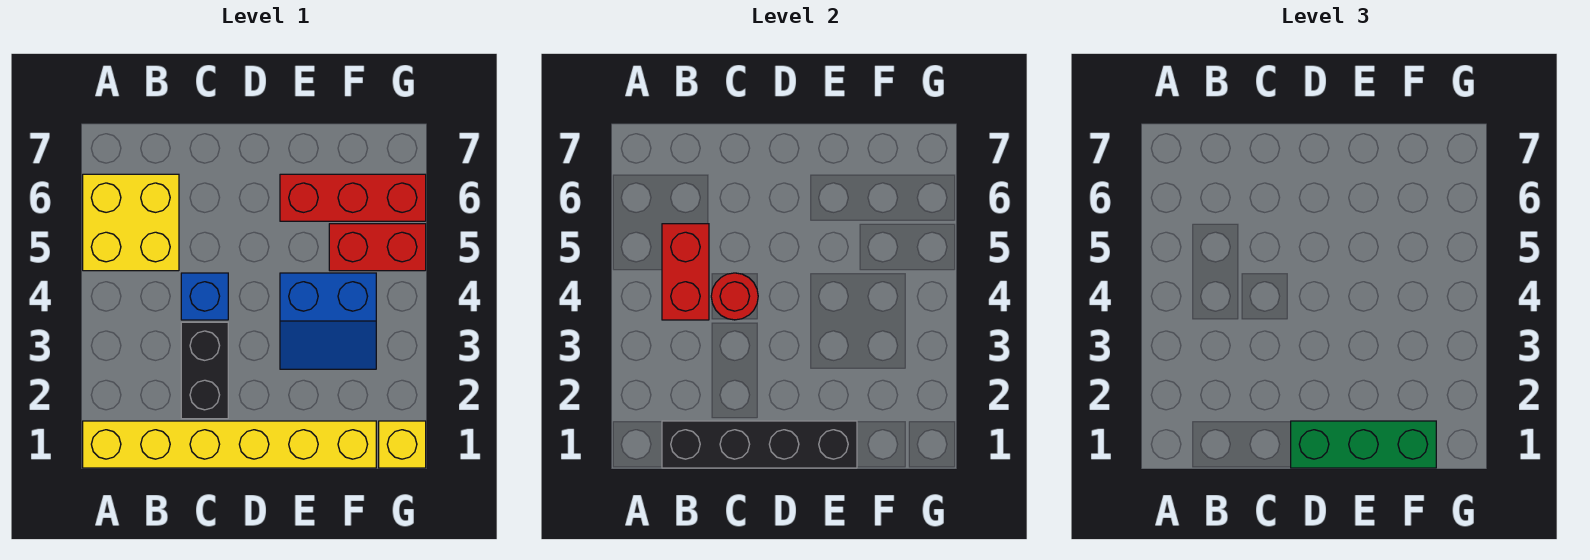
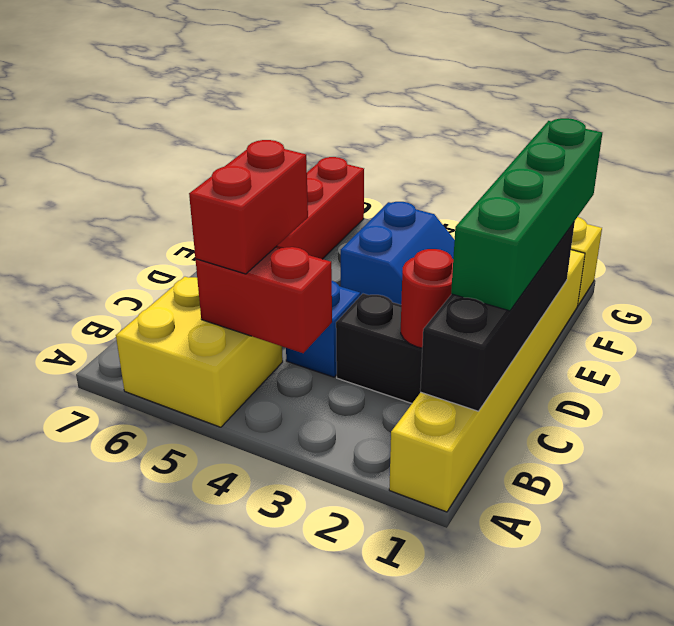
red round brick C4 level 2 -> red round brick C2 level 2
green brick D1:F1 level 3 -> green brick C1:F1 level 3
red brick F5:G5 level 1 -> red brick B5:C5 level 3

